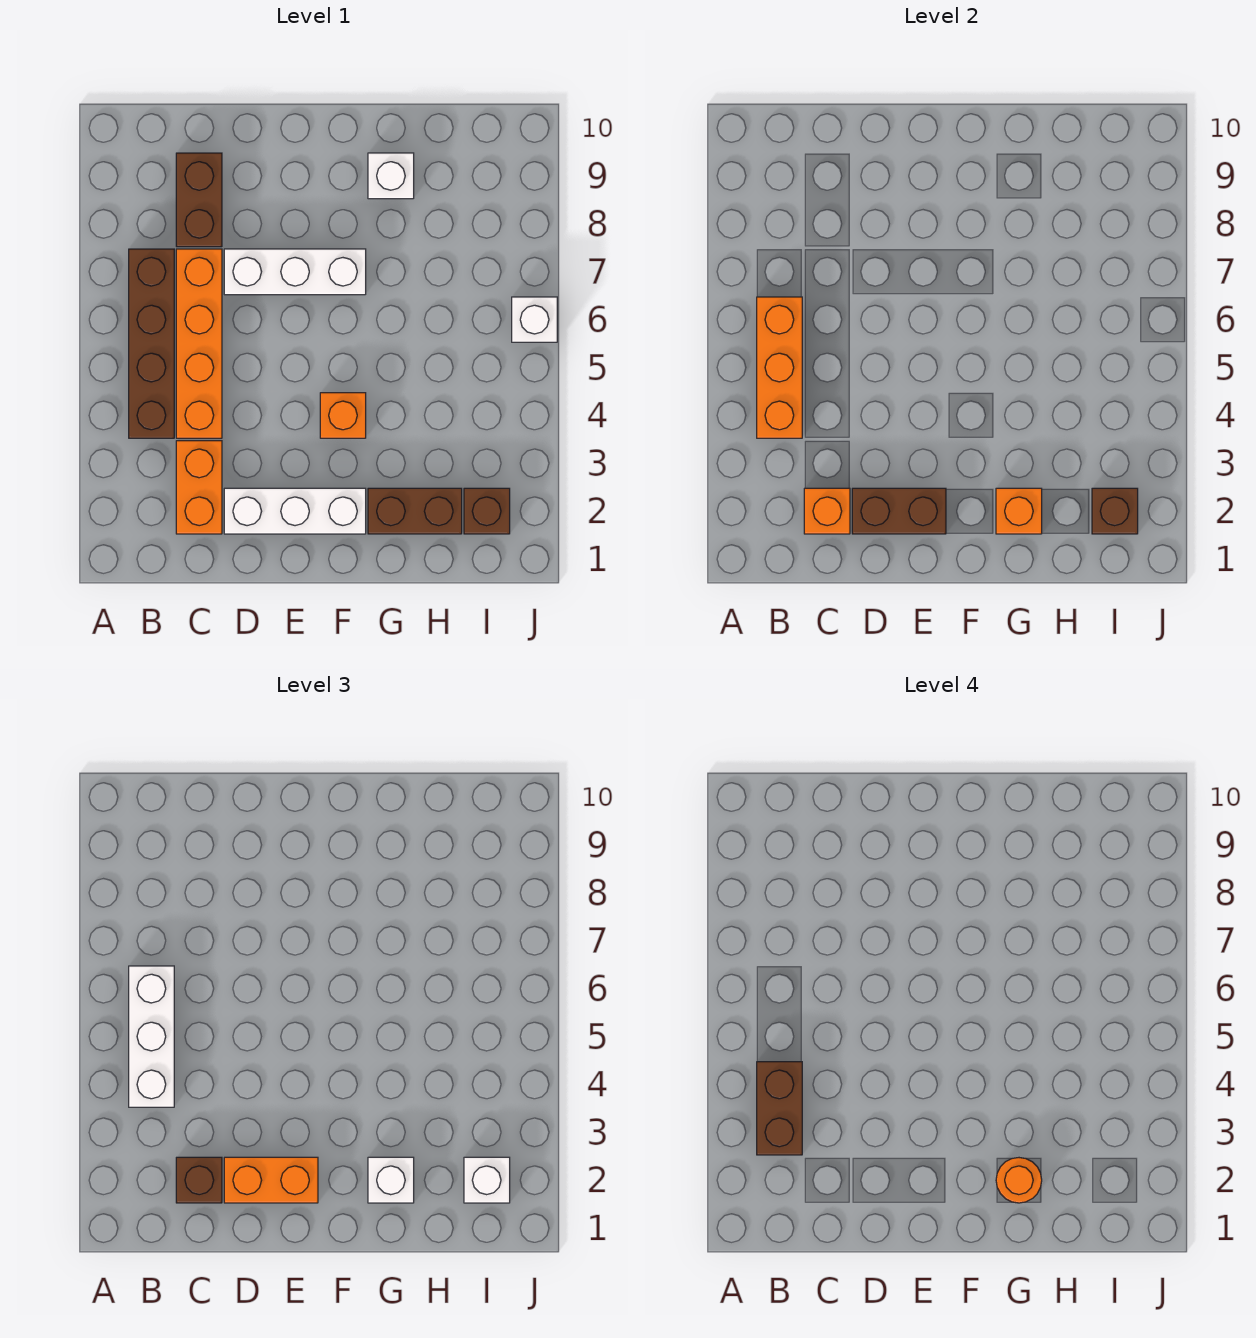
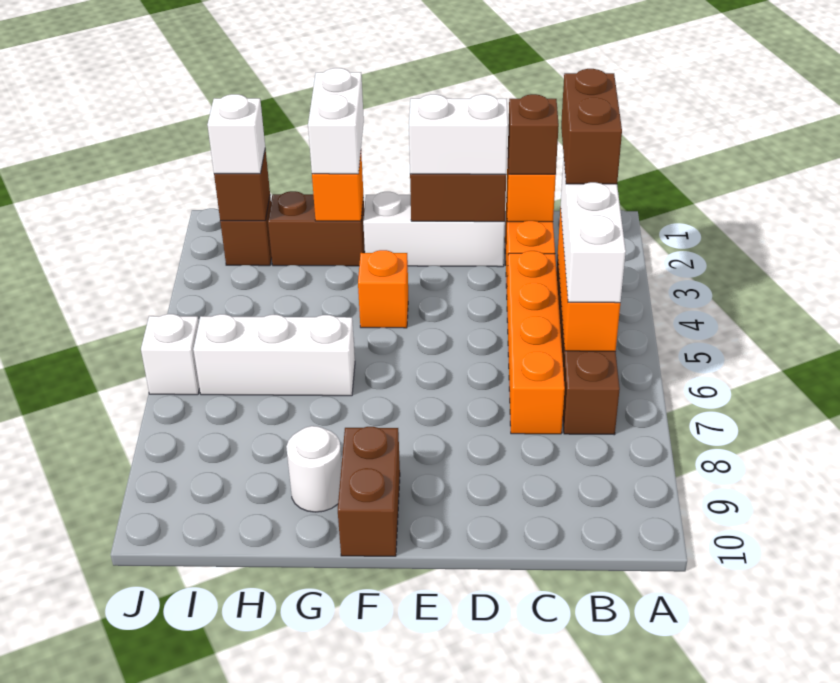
brown brick C8:C9 level 1 -> brown brick F9:F10 level 1
orange brick D2:E2 level 3 -> white brick D2:E2 level 3
white brick D7:F7 level 1 -> white brick G6:I6 level 1
white brick G2 level 3 -> white brick G1:G2 level 3
orange round brick G2 level 4 -> none
white brick G9 level 1 -> white round brick G9 level 1

